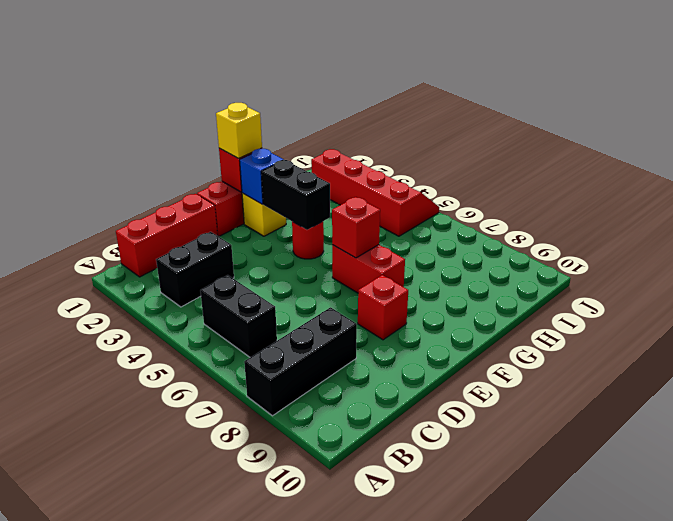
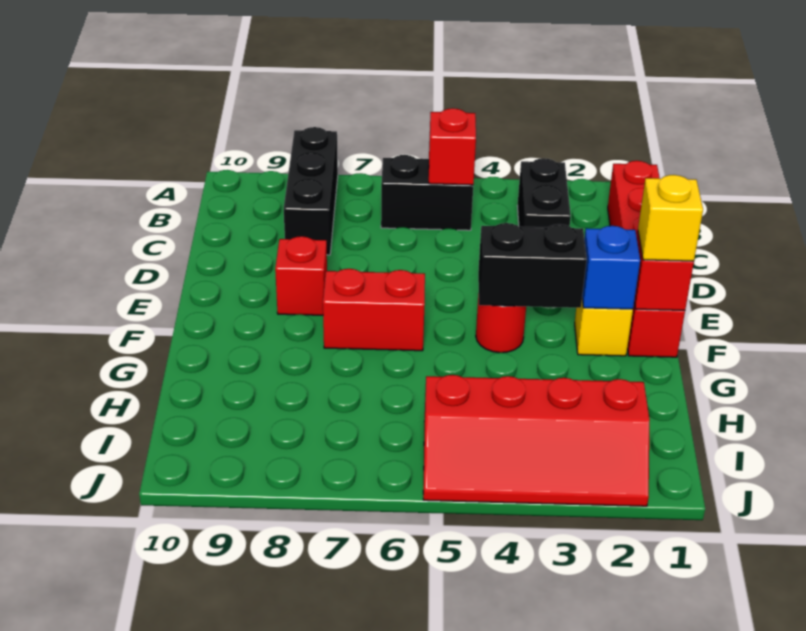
red brick F6 level 2 -> red brick B5 level 2

